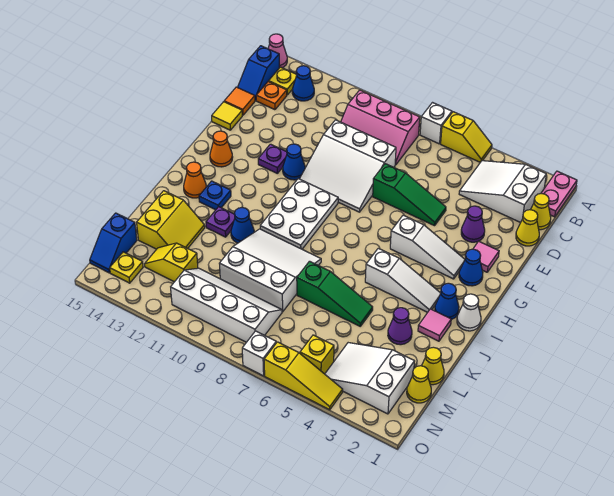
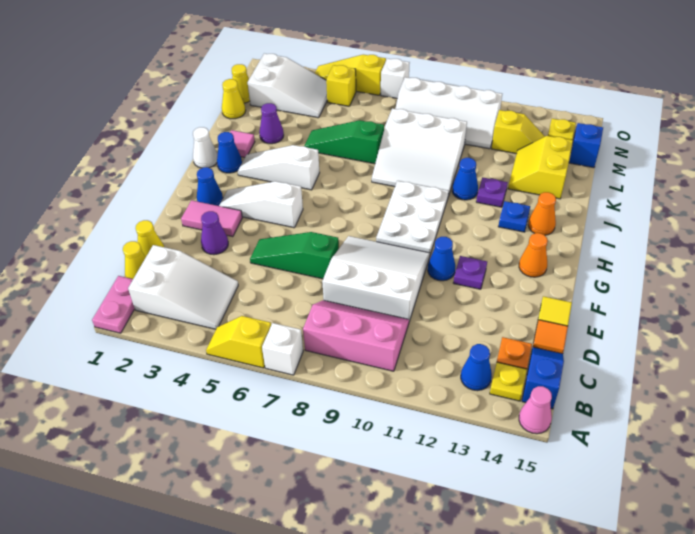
pink tile F2 level 1 -> pink tile F2:F3 level 1

